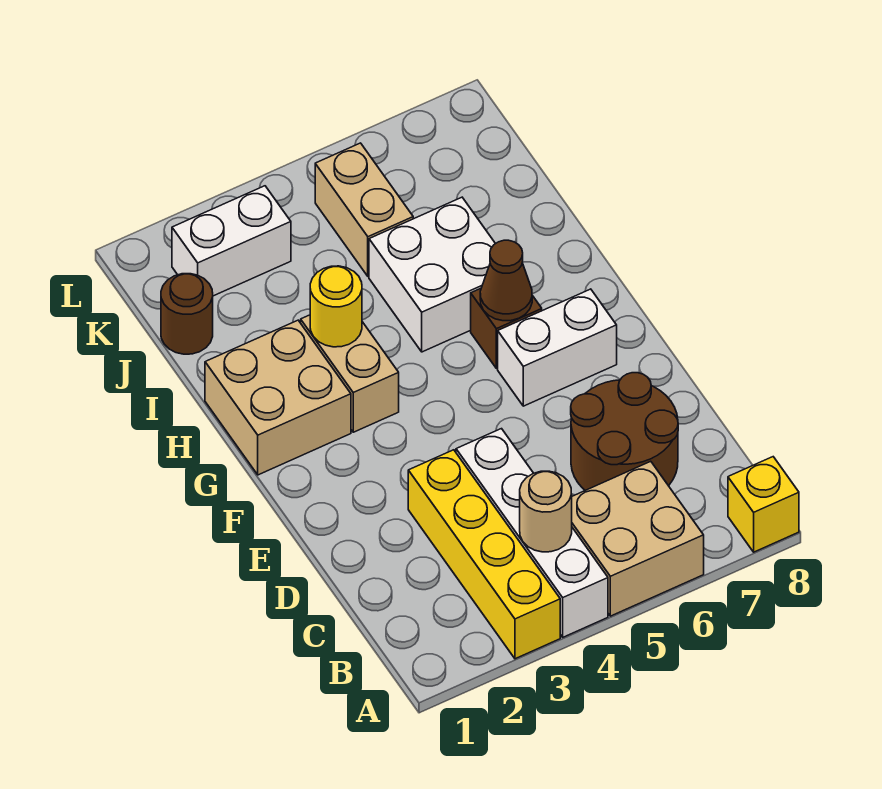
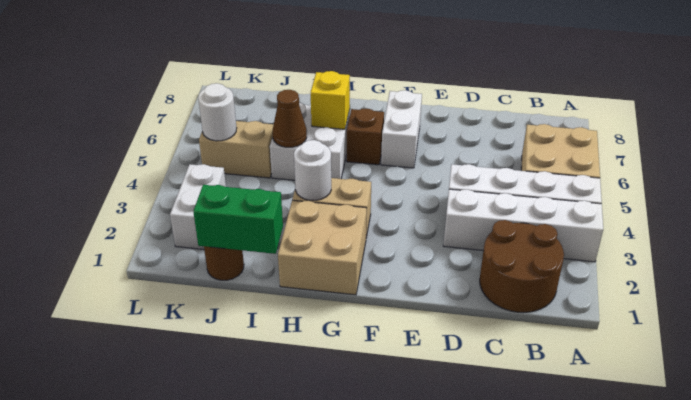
yellow brick A3:D3 level 1 -> white brick A3:D3 level 1
yellow brick A8 level 1 -> yellow brick H6 level 2
tan round brick B4 level 2 -> none
brown round brick C6:D7 level 1 -> brown round brick B1:C2 level 1
brown cone G6 level 2 -> brown cone I5 level 2
yellow round brick H3 level 2 -> white round brick H3 level 2
none -> green brick I1:J1 level 2
none -> white round brick K5 level 2

